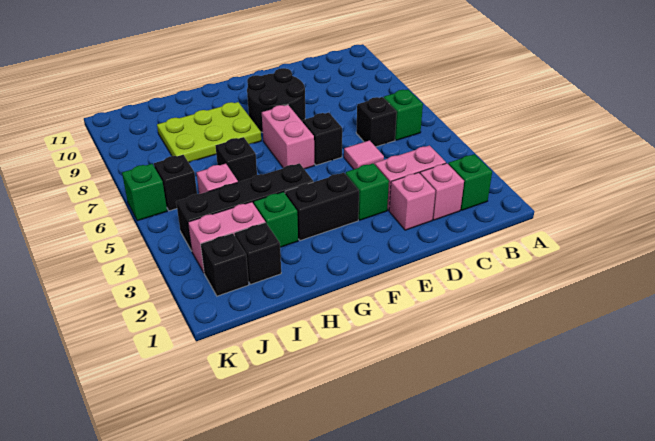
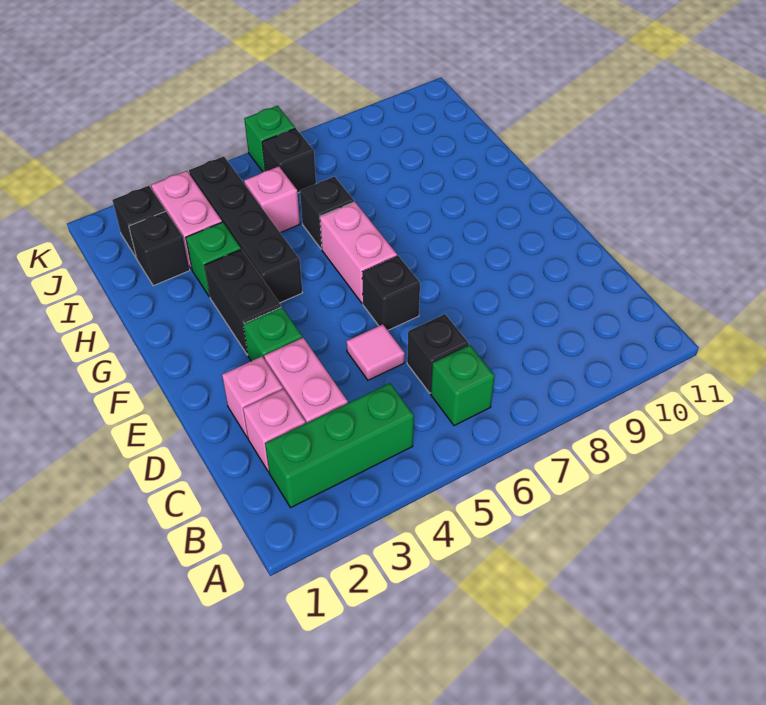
green brick B2 level 1 -> green brick B2:B4 level 1
black round brick E8:F9 level 1 -> none
pink brick F6:F7 level 1 -> pink brick F6:G6 level 1
lime plate G8:I9 level 1 -> none

